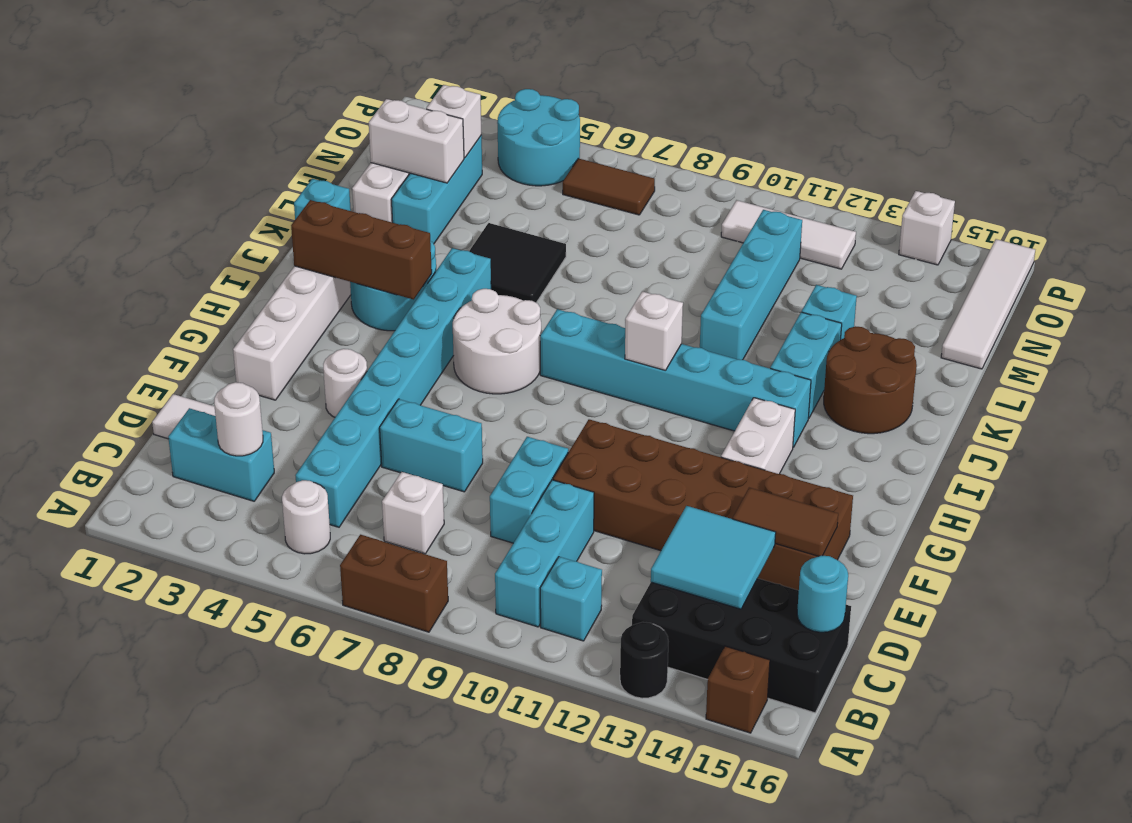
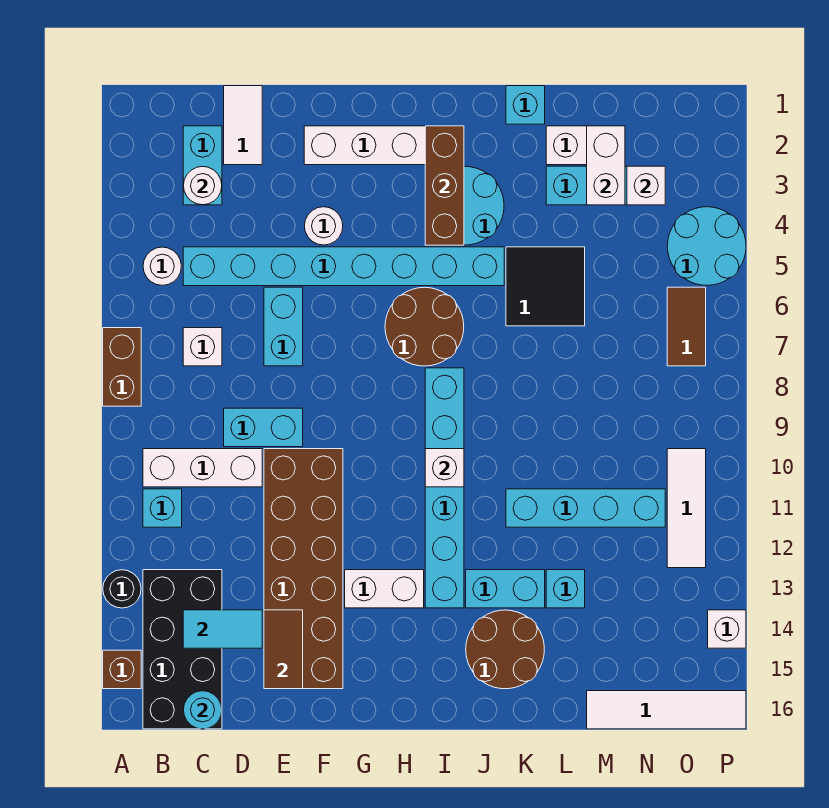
cyan brick B10:D10 level 1 -> white brick B10:D10 level 1
cyan tile C13:D14 level 2 -> cyan tile C14:D14 level 2
white round brick H6:I7 level 1 -> brown round brick H6:I7 level 1

